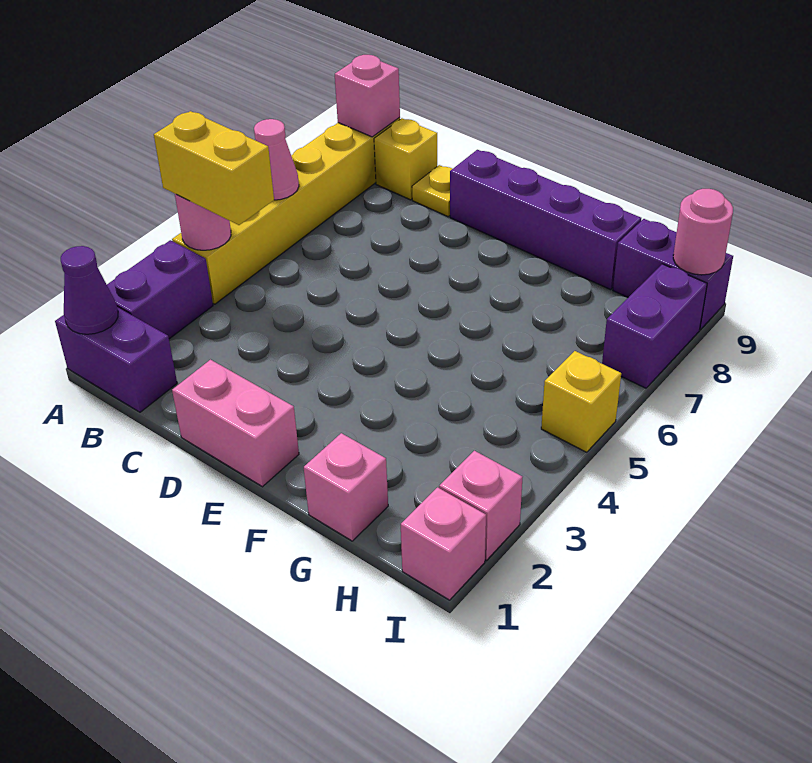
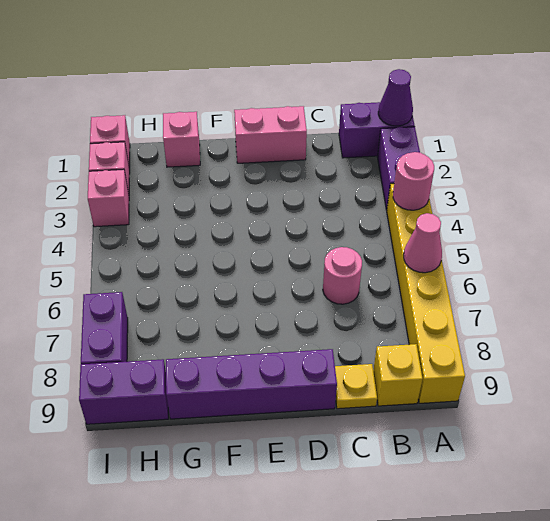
yellow brick A4:B4 level 3 -> none
pink brick A9 level 2 -> pink brick I3 level 1
yellow brick I5 level 1 -> none
pink round brick I9 level 2 -> pink round brick C6 level 1

